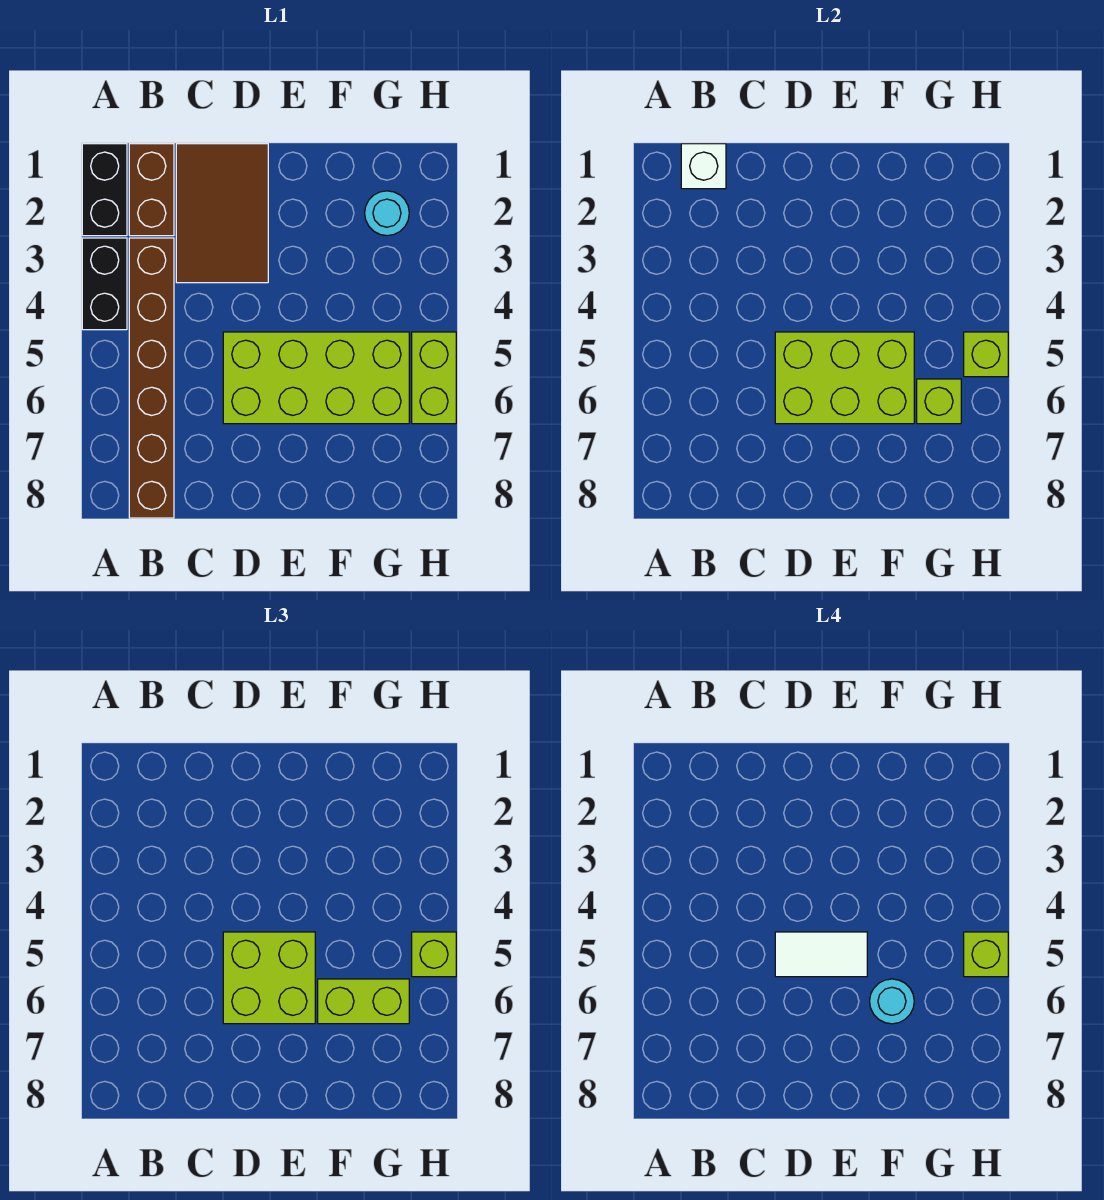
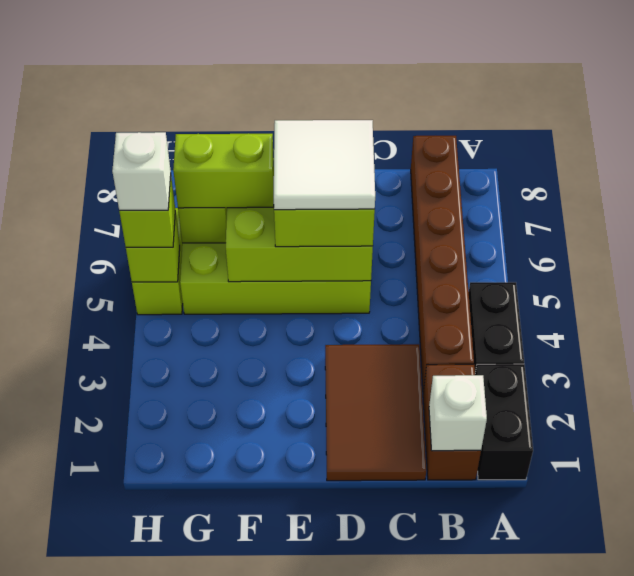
white tile D5:E5 level 4 -> white tile D5:E6 level 4
cyan round brick F6 level 4 -> none
cyan round brick G2 level 1 -> none
lime brick H5 level 4 -> white brick H5 level 4

